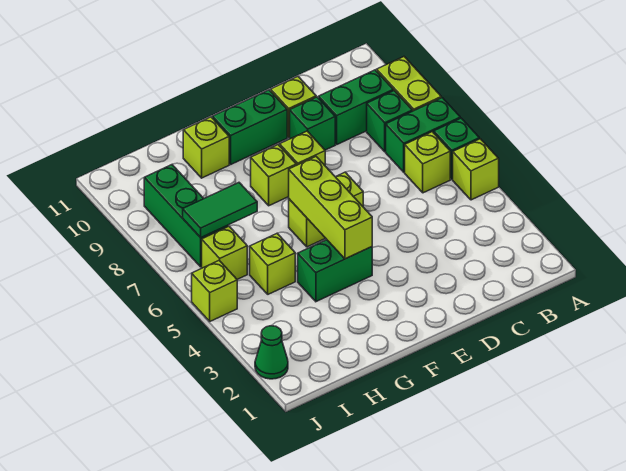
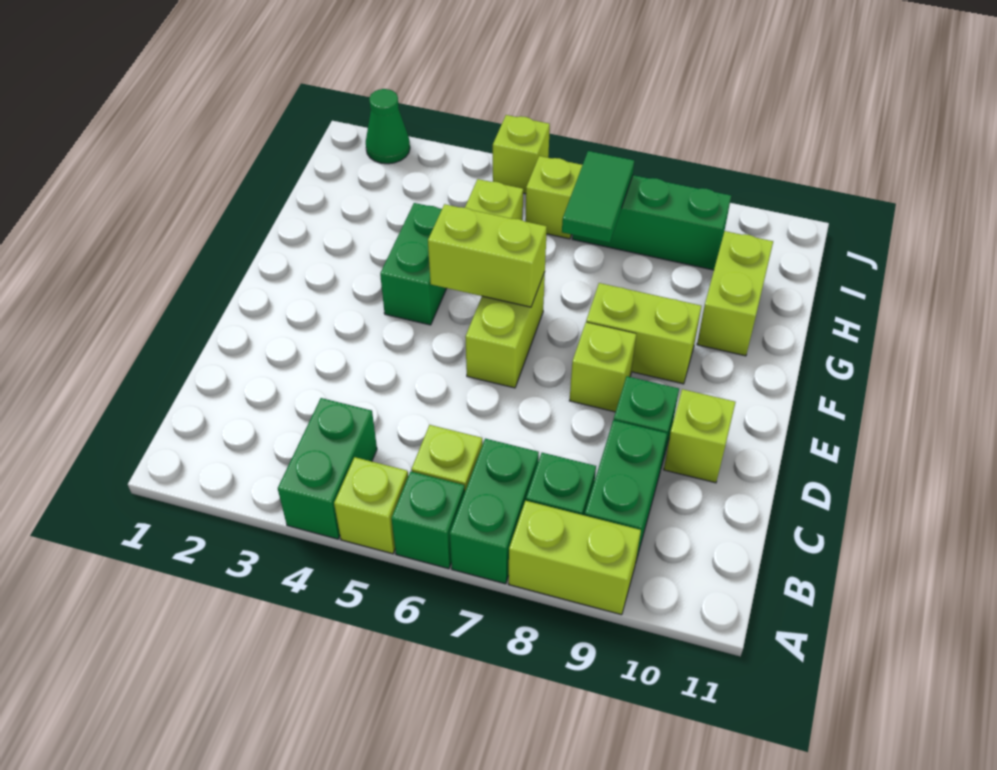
green brick E10:F10 level 1 -> green brick A4:B4 level 1
lime brick F4:F6 level 2 -> lime brick F5:F6 level 2
lime brick F8 level 1 -> lime brick F8:F9 level 1
lime brick G10 level 1 -> lime brick G10:H10 level 1

